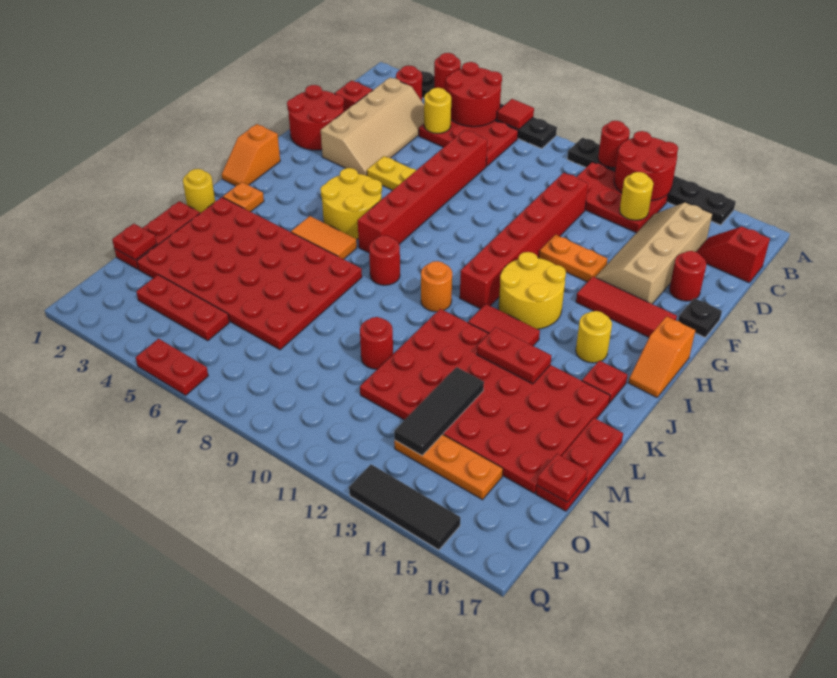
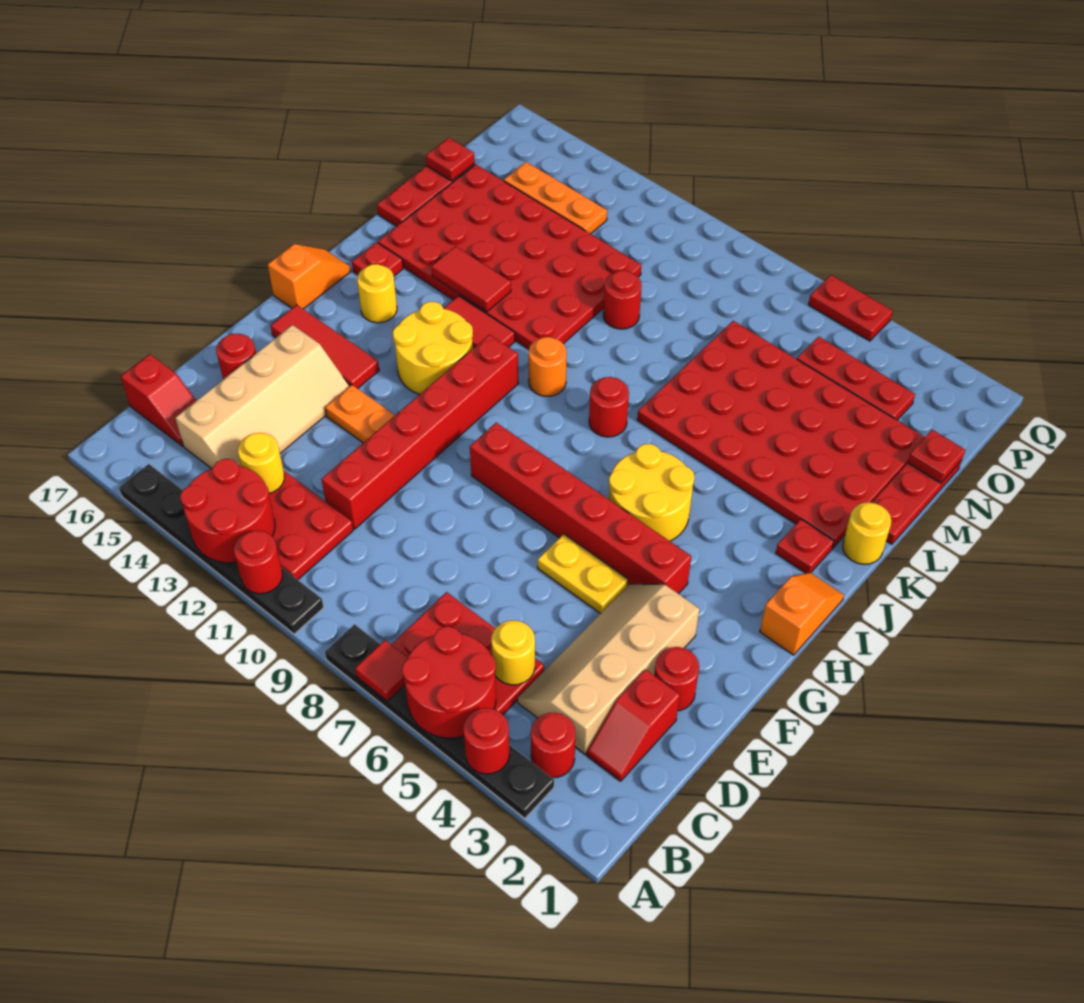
red brick D7:I7 level 1 -> red brick G4:G9 level 1
red round brick E1:F2 level 1 -> red round brick E2 level 1
black plate F17 level 1 -> none
orange plate J2 level 1 -> red plate J2 level 1
orange tile J5:J6 level 1 -> none
red plate K13:K14 level 2 -> red tile K13:K14 level 2
black tile M13:O13 level 2 -> none
black tile Q13:Q15 level 1 -> none

